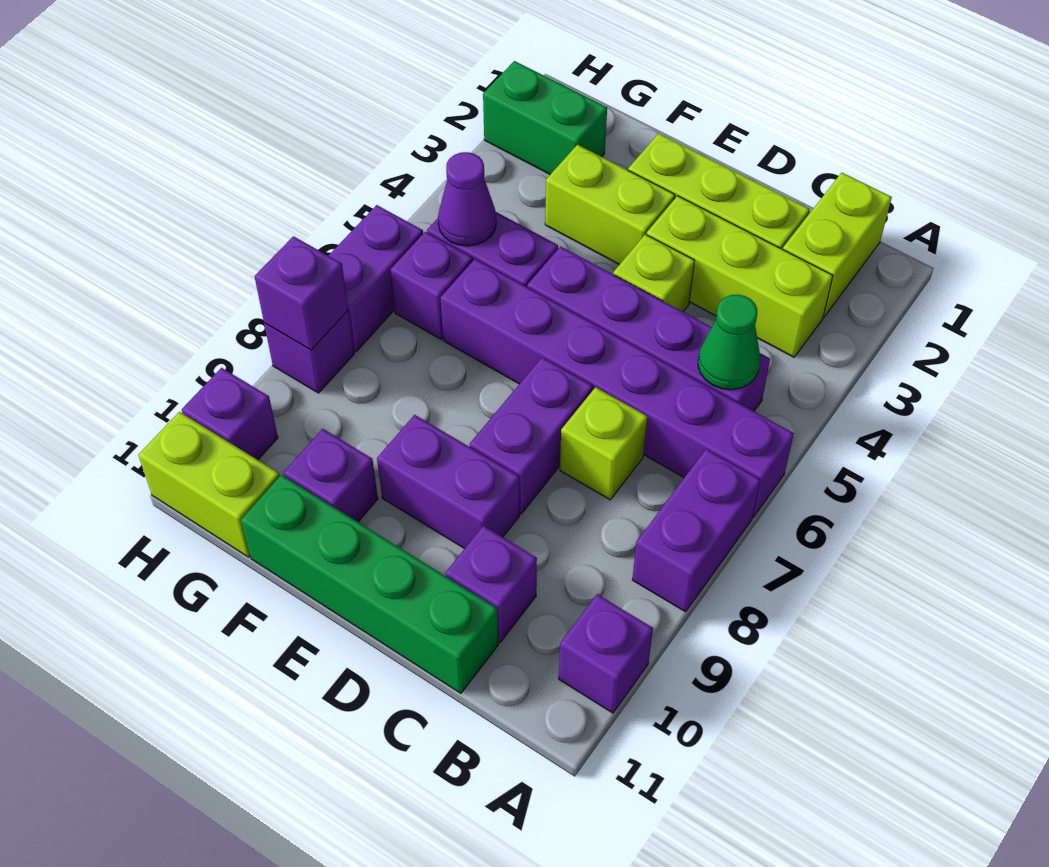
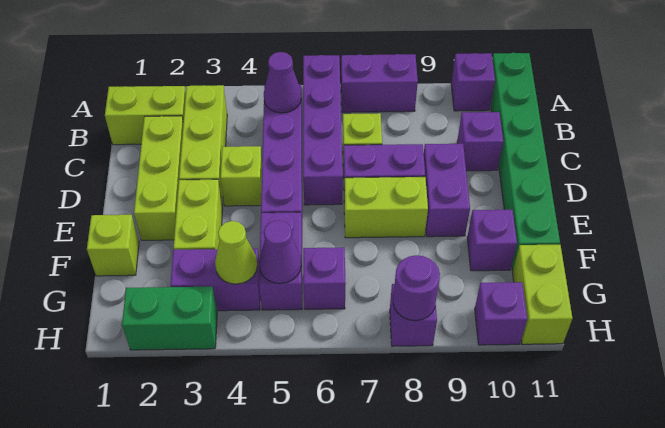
purple brick A6:F6 level 1 -> purple brick A6:D6 level 1
green cone B5 level 2 -> purple cone B5 level 2
green brick C11:F11 level 1 -> green brick A11:F11 level 1
none -> lime brick E7:E8 level 1
none -> lime brick F1 level 1
green brick G2:H2 level 1 -> green brick H2:H3 level 1
none -> lime cone G4 level 2
purple brick H6:H7 level 1 -> purple brick G3:G4 level 1
purple brick H8 level 2 -> purple round brick H8 level 2

